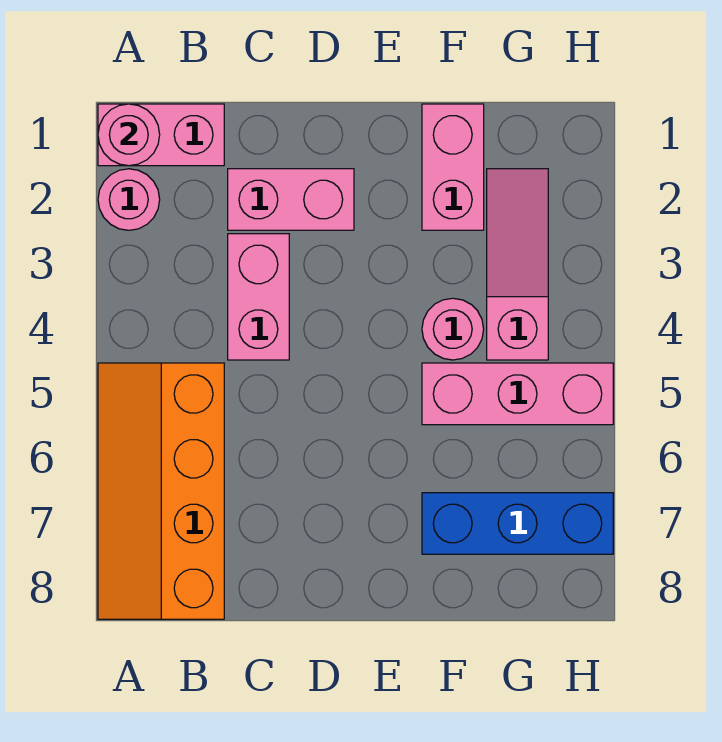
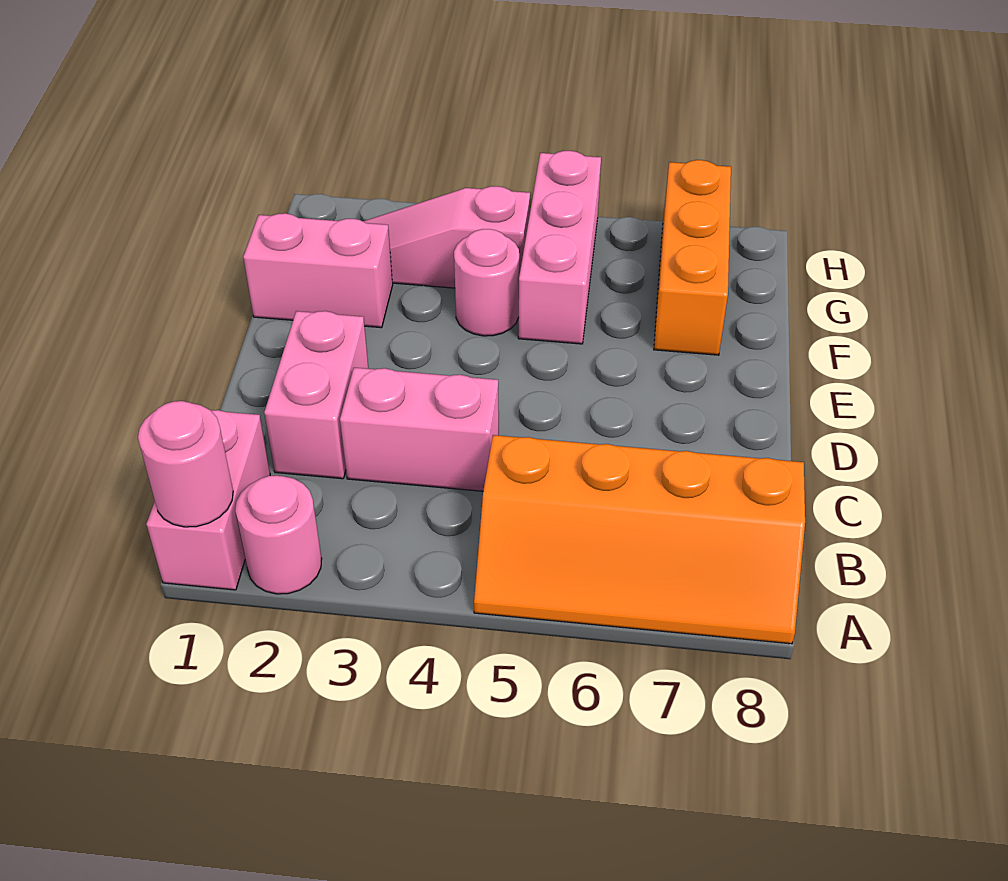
blue brick F7:H7 level 1 -> orange brick F7:H7 level 1

